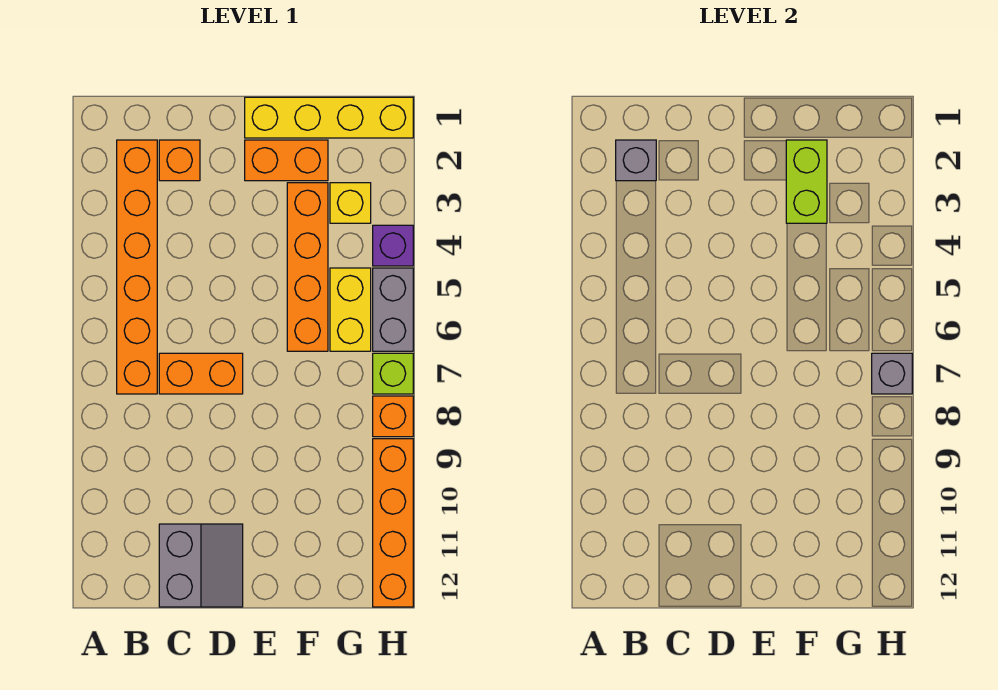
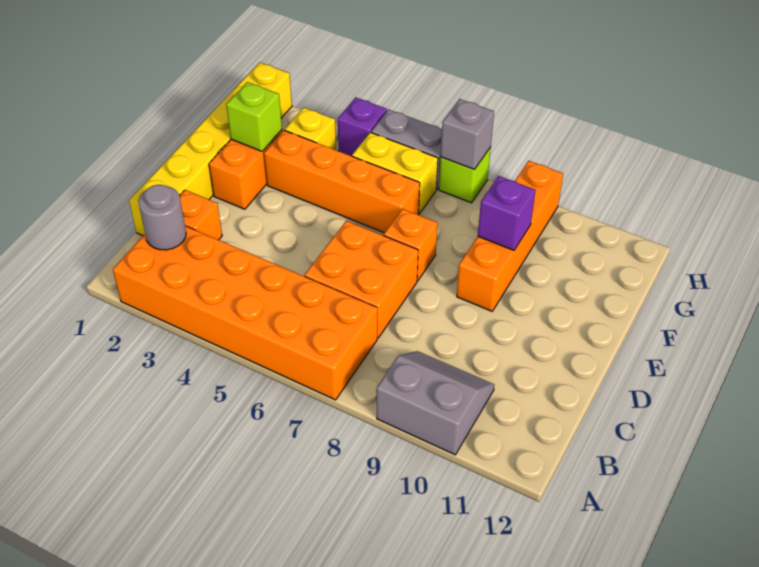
orange brick B2:B7 level 1 -> orange brick A2:B7 level 1
grey brick B2 level 2 -> grey round brick B2 level 2
orange brick C7:D7 level 1 -> orange brick C6:D7 level 1
grey slope C11:D12 level 1 top C -> grey slope A9:B10 level 1 top A
yellow brick E1:H1 level 1 -> yellow brick C1:H1 level 1
lime brick F2:F3 level 2 -> lime brick F2 level 2
none -> purple brick F9 level 2
orange brick H8 level 1 -> orange brick E7 level 1
orange brick H9:H12 level 1 -> orange brick E9:H9 level 1

